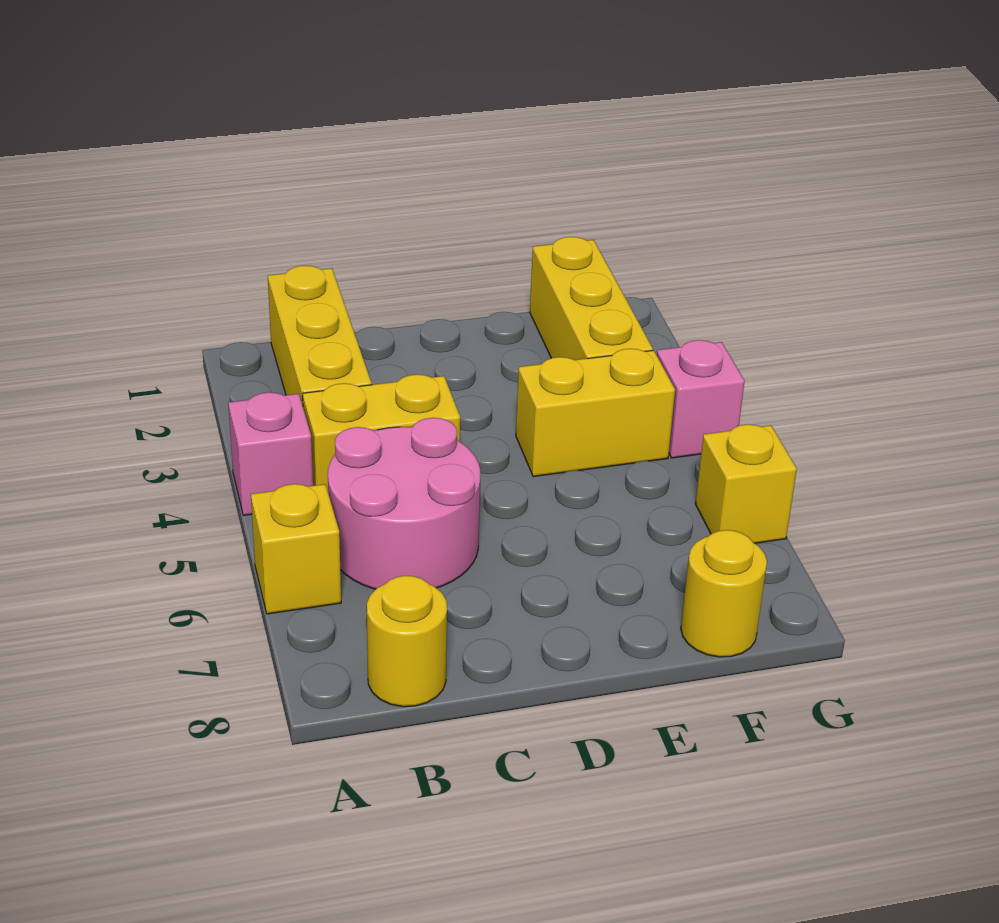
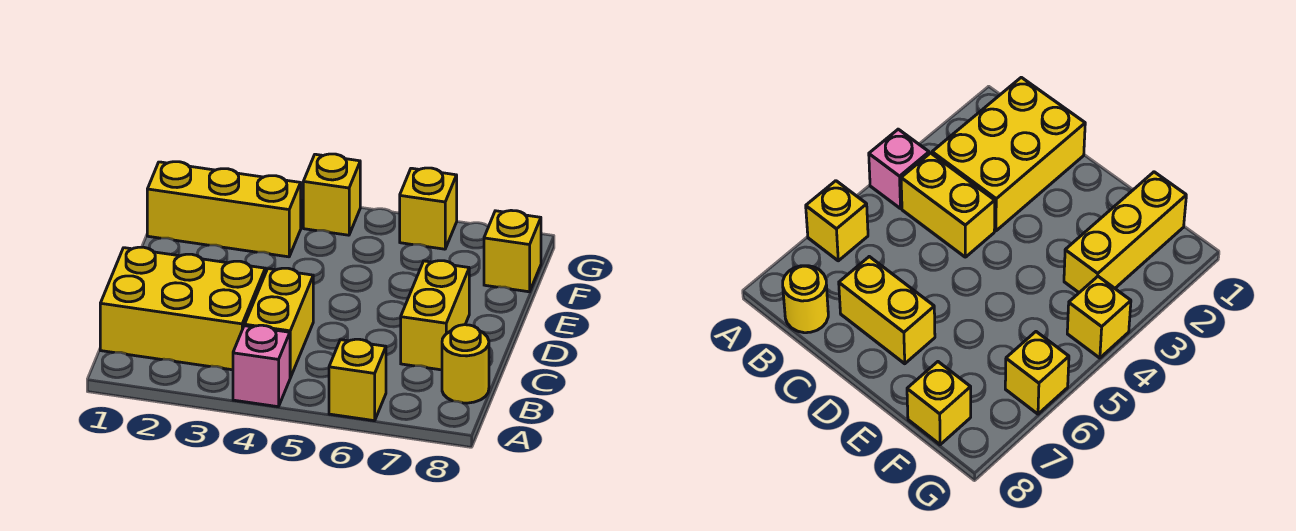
yellow brick B1:B3 level 1 -> yellow brick B1:C3 level 1
pink round brick B5:C6 level 1 -> none
yellow brick E4:F4 level 1 -> yellow brick C7:D7 level 1
yellow round brick F8 level 1 -> yellow brick F8 level 1
pink brick G4 level 1 -> yellow brick G4 level 1

